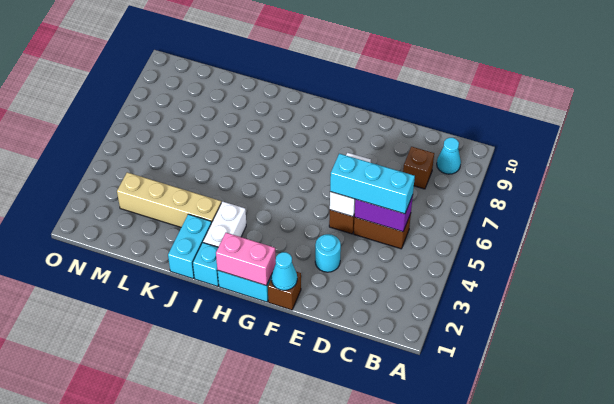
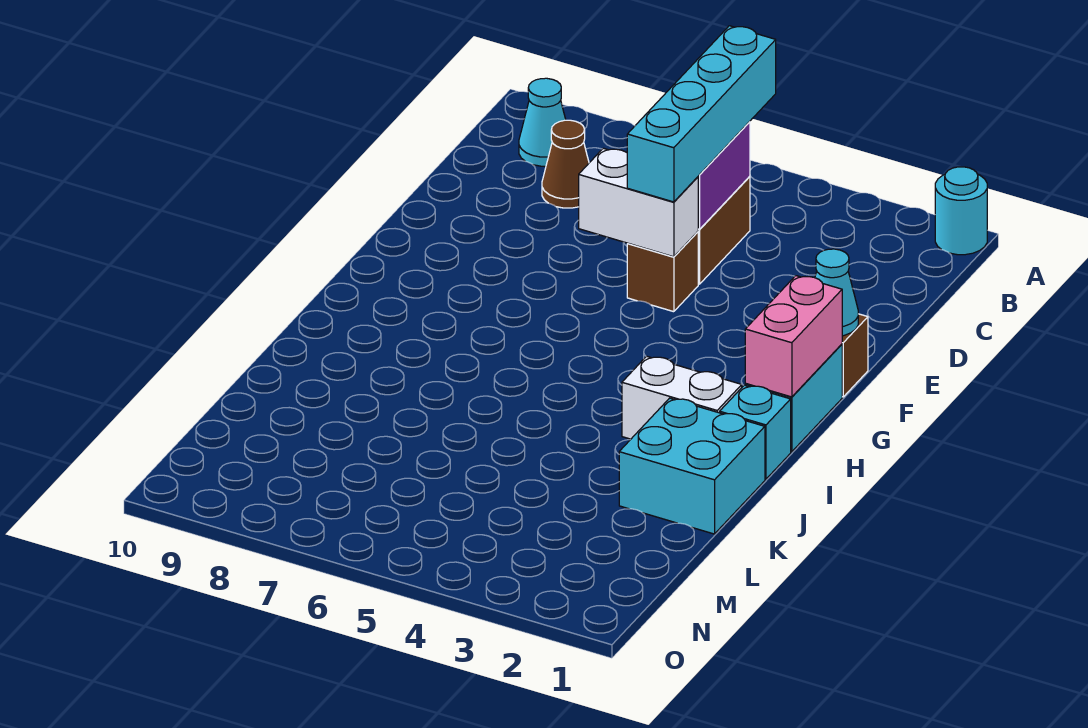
cyan brick C5:E5 level 3 -> cyan brick B5:E5 level 3
brown brick C8 level 1 -> brown cone C8 level 1
cyan round brick E3 level 1 -> cyan round brick A1 level 1
cyan brick J1:J2 level 1 -> cyan brick J1:K2 level 1
tan brick J3:M3 level 1 -> none

